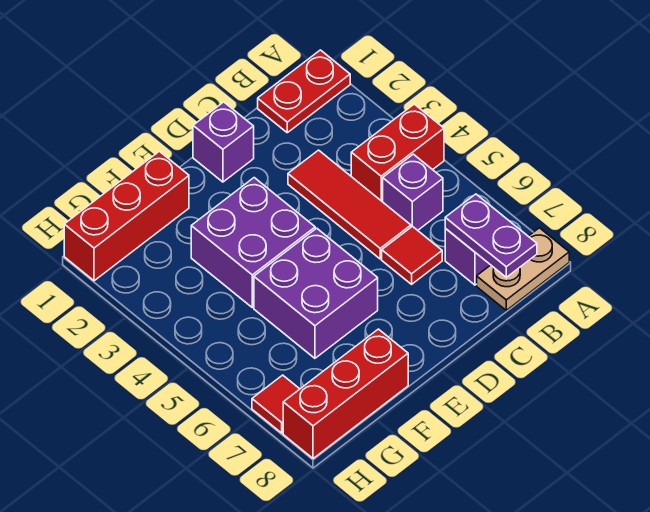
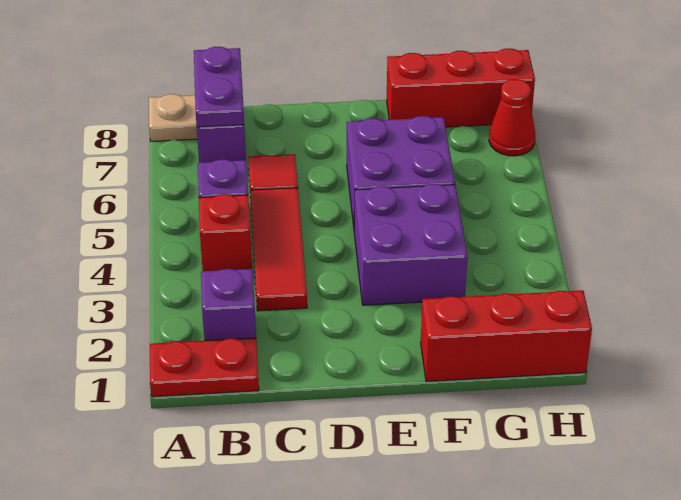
red brick A4:B4 level 1 -> red brick B4 level 1
purple brick D1 level 1 -> purple brick B2 level 1
red tile H7 level 1 -> red cone H7 level 1

